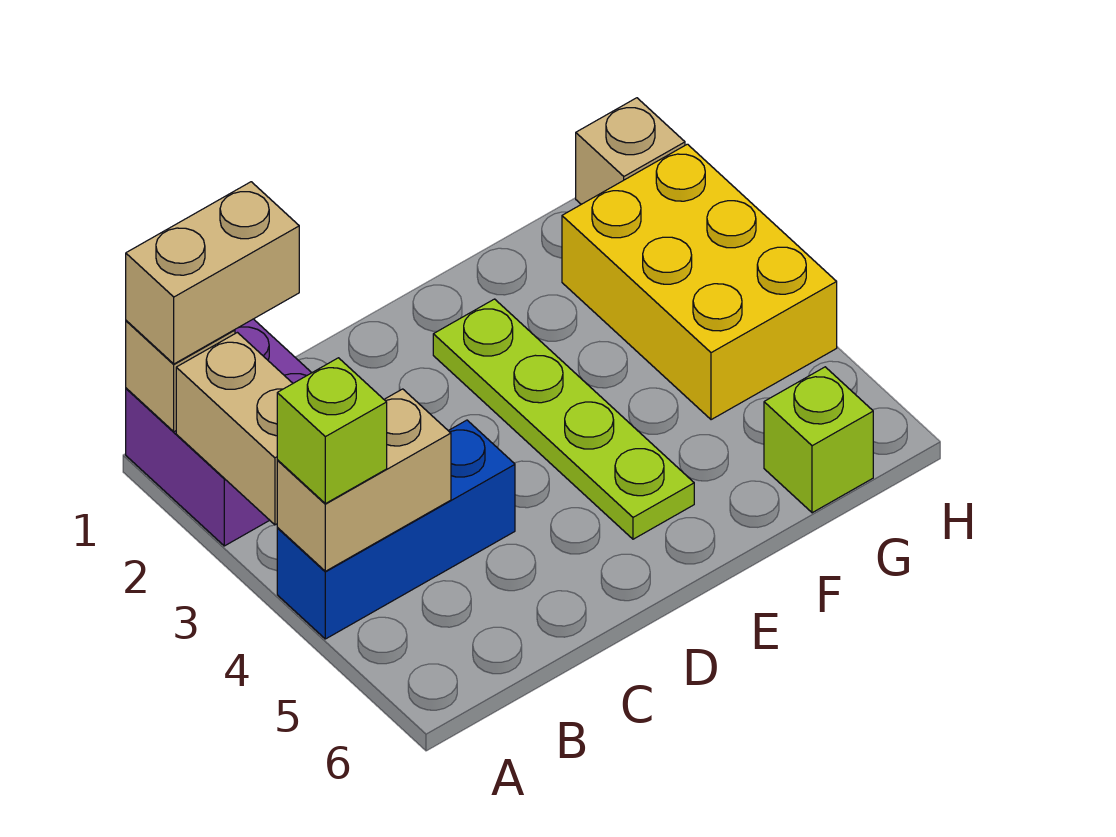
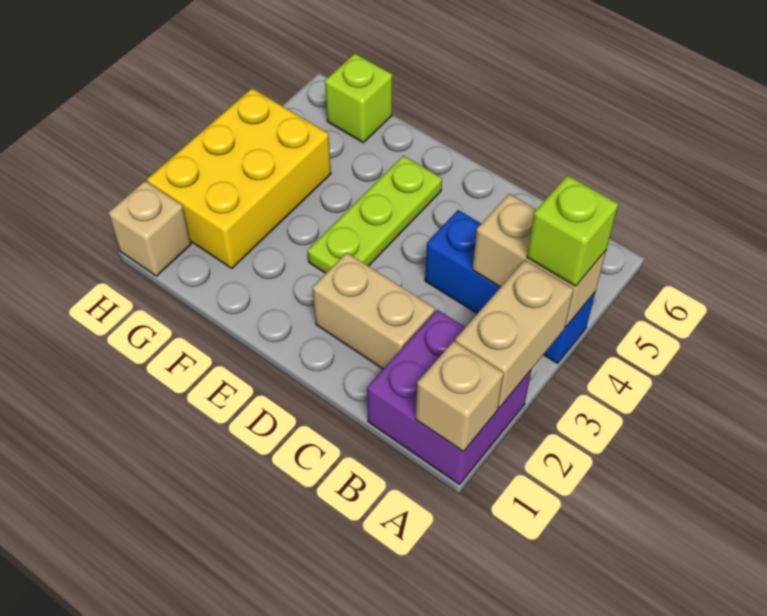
tan brick A1:B1 level 3 -> tan brick C2:D2 level 1
lime plate E2:E5 level 1 -> lime plate E3:E5 level 1

